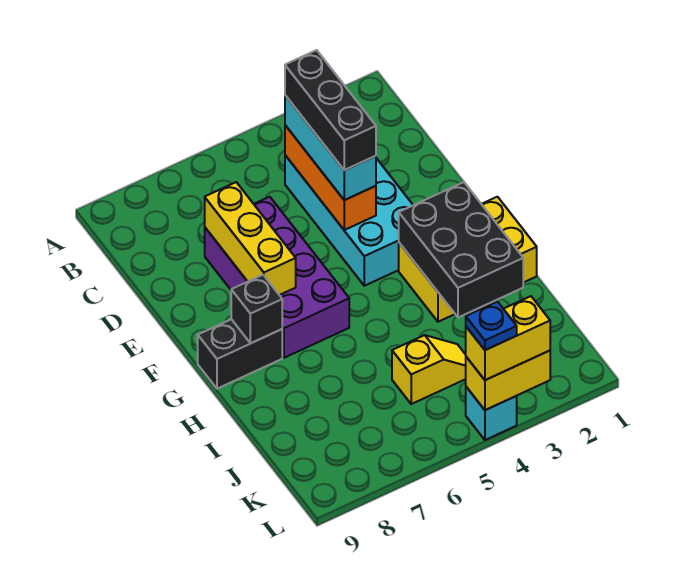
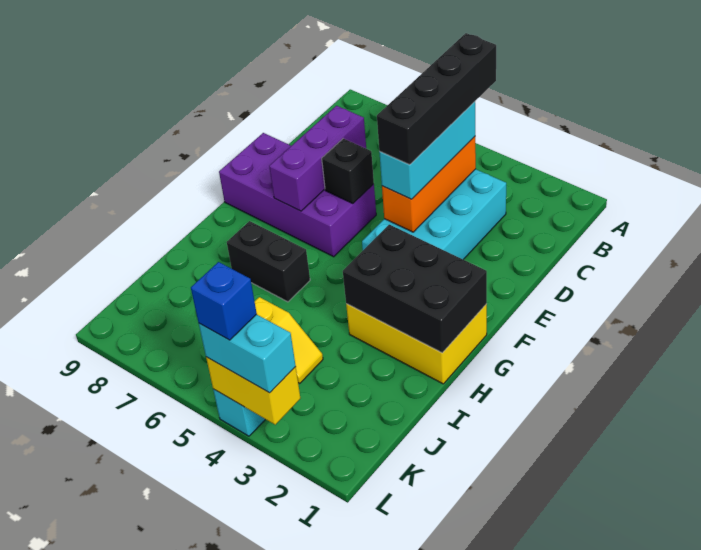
black brick C4:E4 level 4 -> black brick B4:E4 level 4
purple brick D6:G7 level 1 -> purple brick E6:F9 level 1
yellow brick D7:F7 level 2 -> purple brick D7:F7 level 2
black brick G2:I3 level 2 -> black brick G1:H3 level 2
black brick G8:G9 level 1 -> black brick H6:H7 level 1
black brick G8 level 2 -> black brick E6 level 2
yellow brick L3:L4 level 3 -> cyan brick L3:L4 level 3
blue plate L4 level 4 -> blue brick L4 level 4

